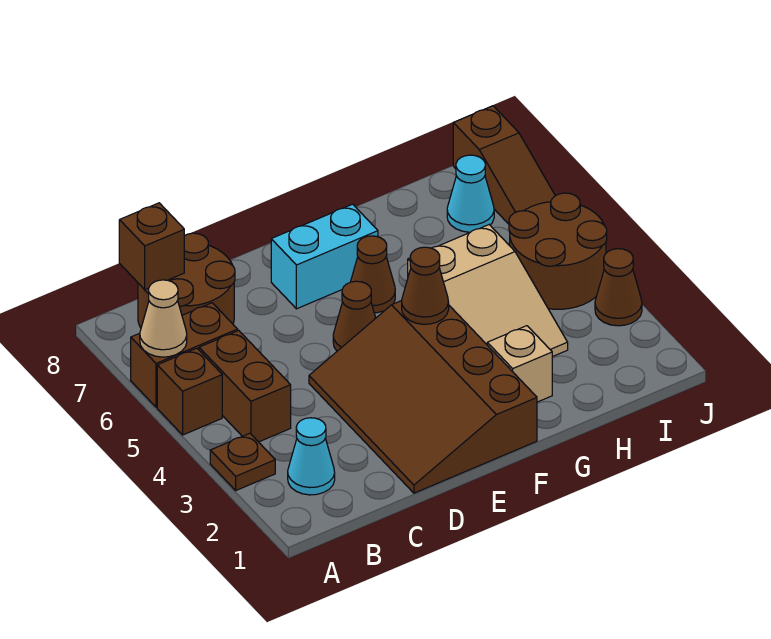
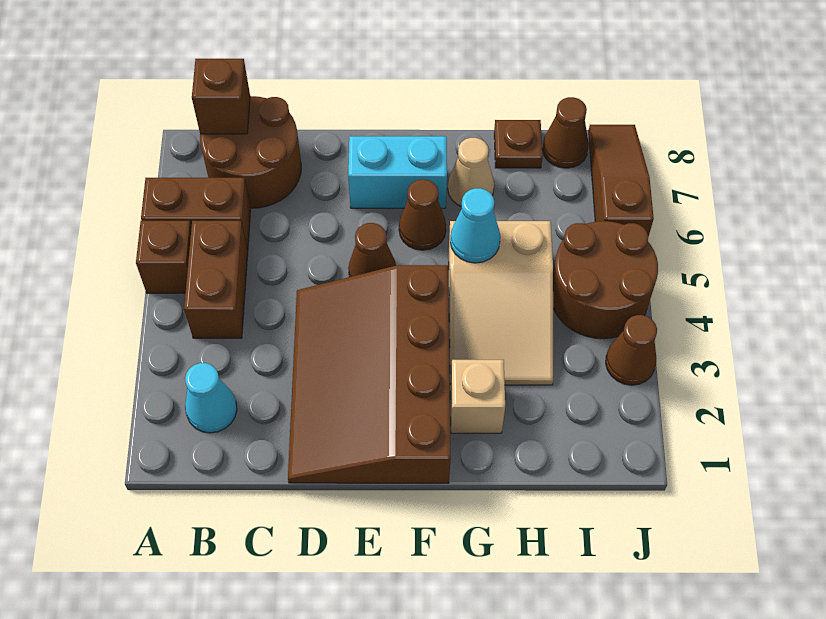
brown plate A3 level 1 -> brown plate H8 level 1
tan cone A6 level 2 -> tan cone G7 level 1
brown cone F4 level 2 -> brown cone I8 level 1
cyan cone I7 level 1 -> cyan cone G5 level 2
brown slope J6:J8 level 1 top 8 -> brown slope J6:J8 level 1 top 6

